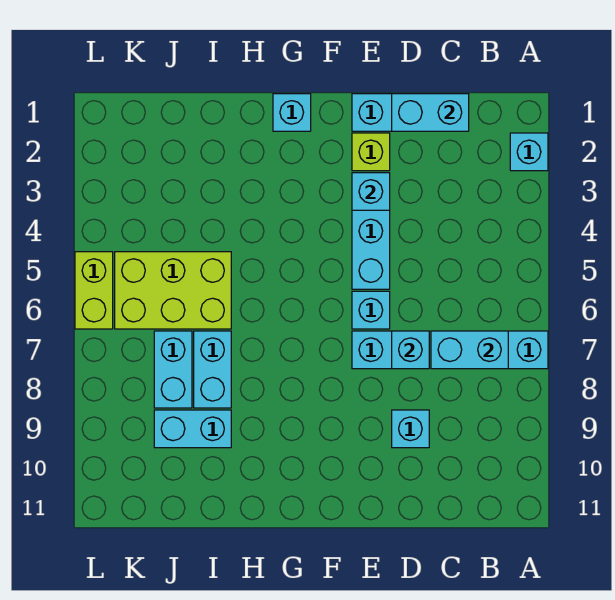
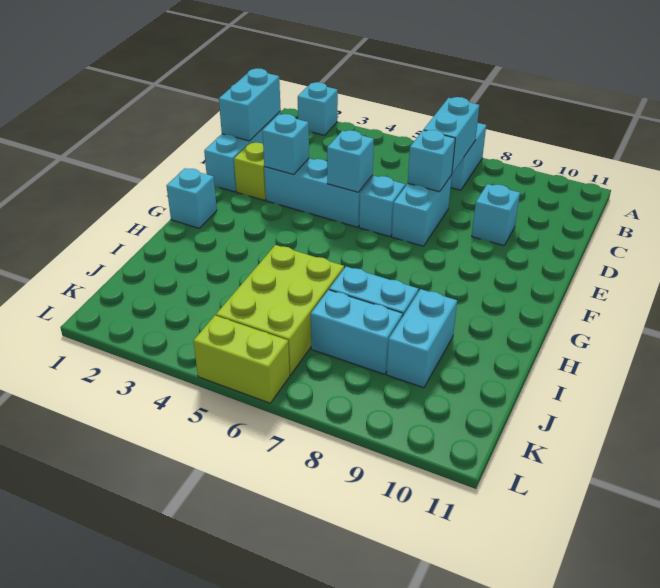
none -> cyan brick E5 level 2

